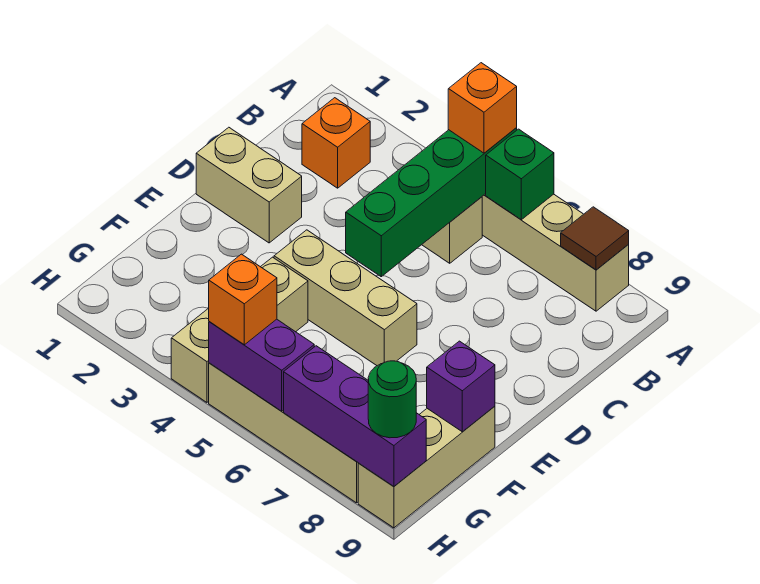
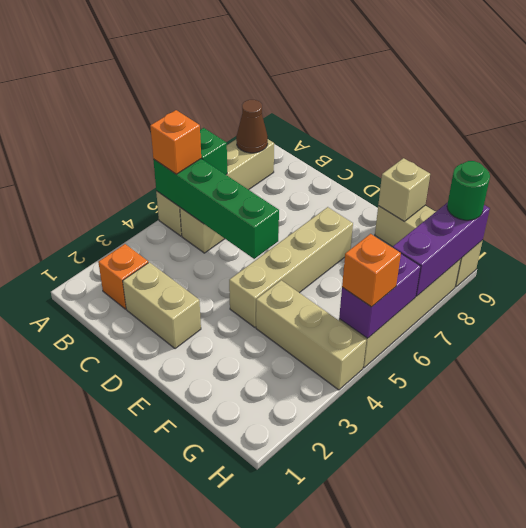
brown tile A8 level 2 -> brown cone A8 level 2
tan brick D1:D2 level 1 -> tan brick C2:D2 level 1
tan brick E4:E6 level 1 -> tan brick E4:E7 level 1
purple brick F9 level 2 -> tan brick F9 level 2

